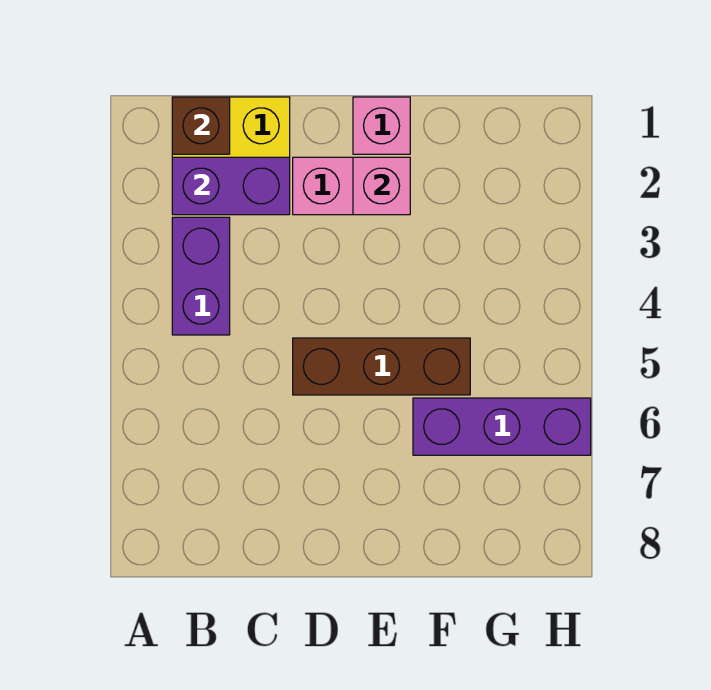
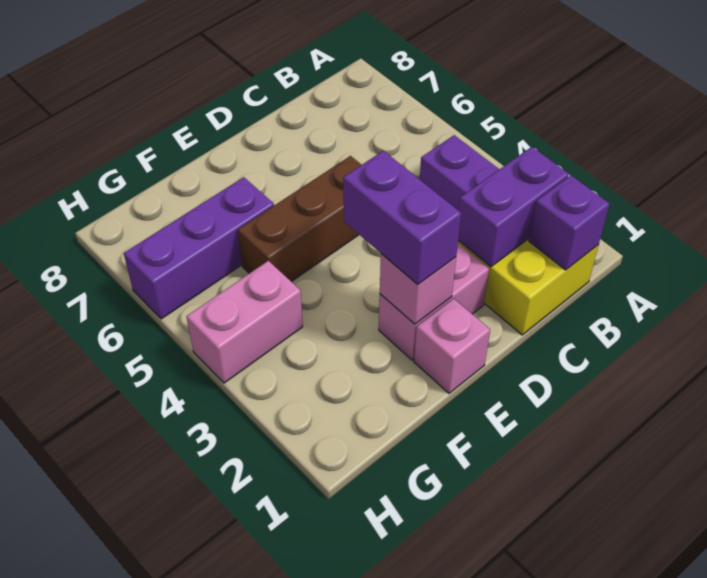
brown brick B1 level 2 -> purple brick B1 level 2
none -> purple brick E2:E3 level 3
none -> pink brick G4:H4 level 1

